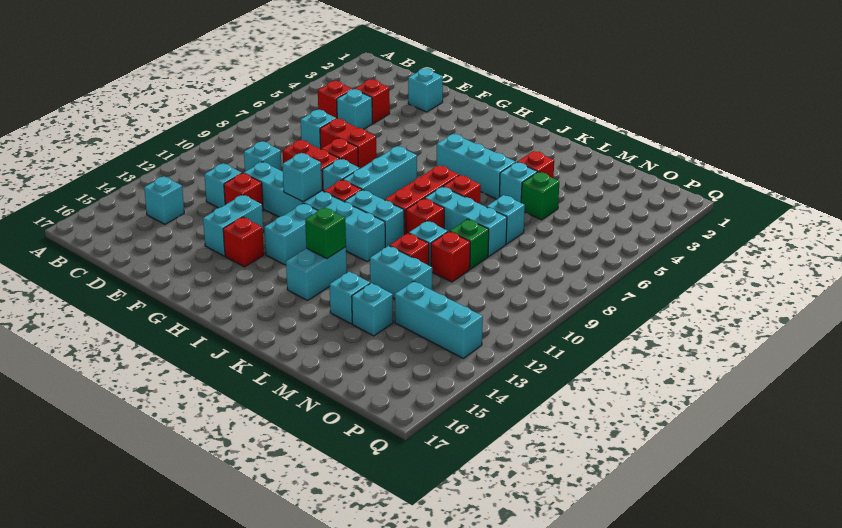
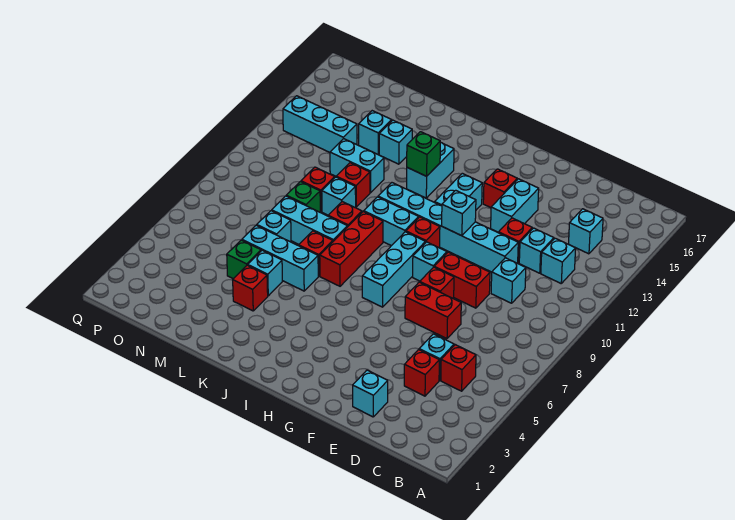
cyan brick D7 level 1 -> cyan brick C12 level 1
cyan brick I5:K5 level 1 -> cyan brick K6:M6 level 1

